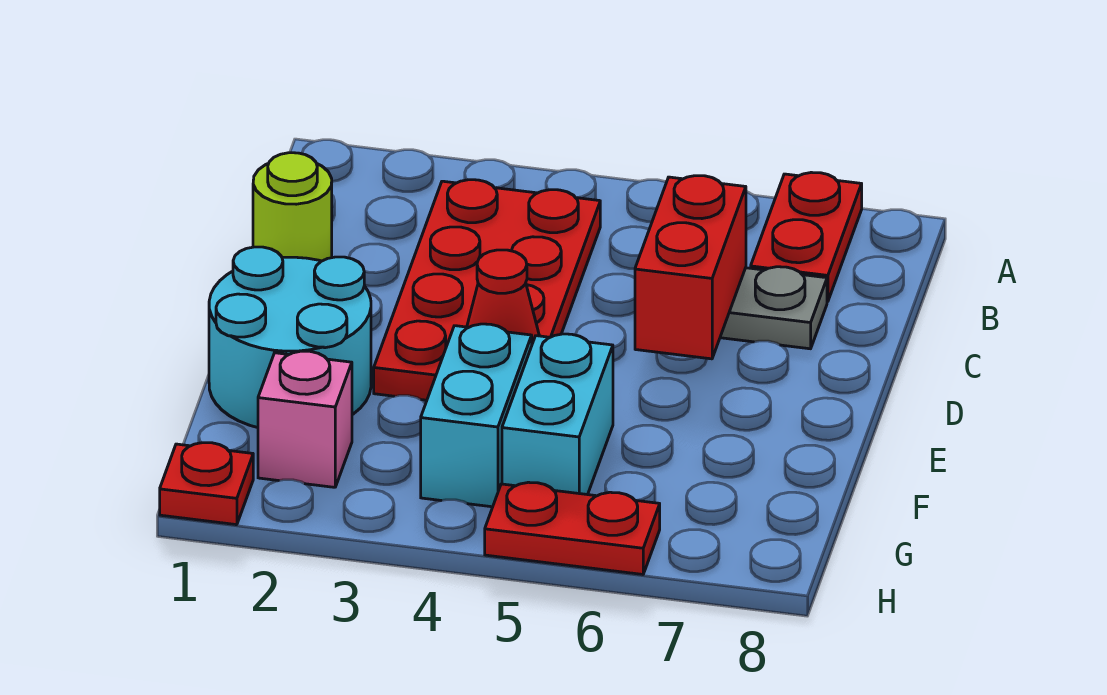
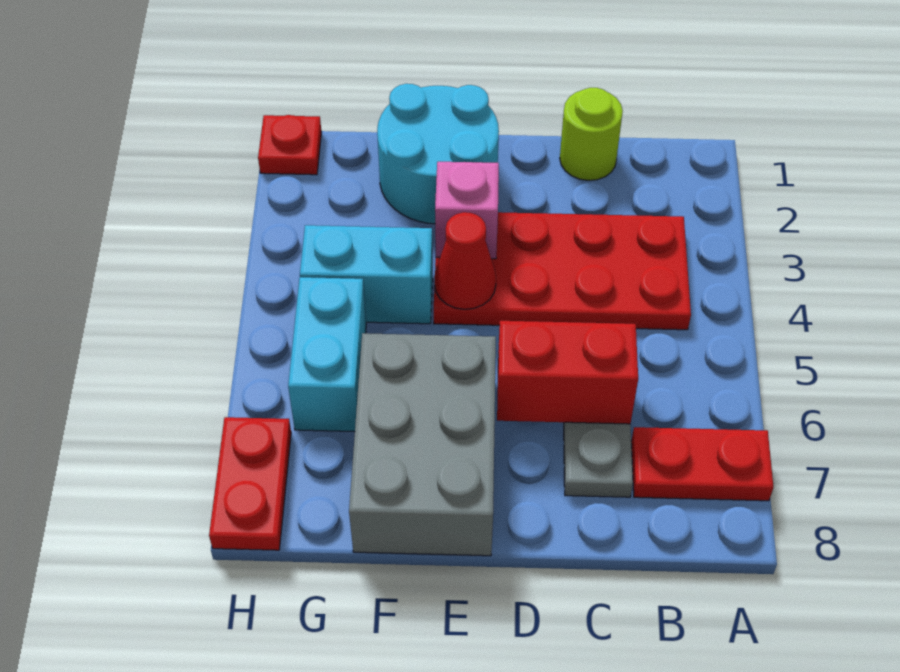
none -> grey brick E6:F8 level 1
cyan brick F5:G5 level 1 -> cyan brick G5:G6 level 1
pink brick G2 level 1 -> pink brick E3 level 2
red plate H5:H6 level 1 -> red plate H7:H8 level 1

